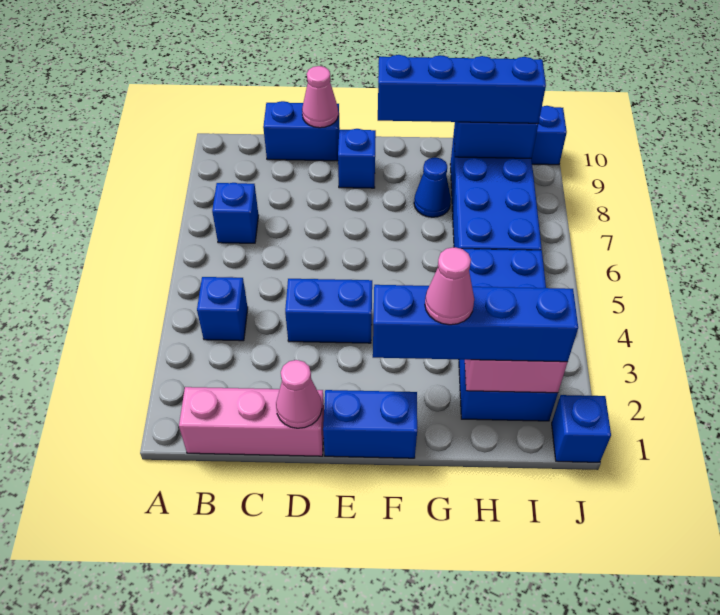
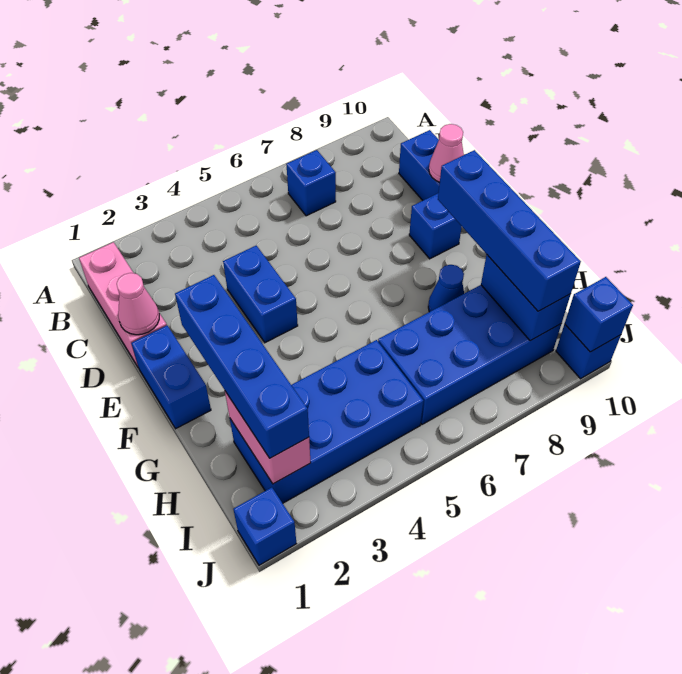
blue brick B4 level 1 -> blue brick J10 level 2
pink cone G2 level 4 -> none

